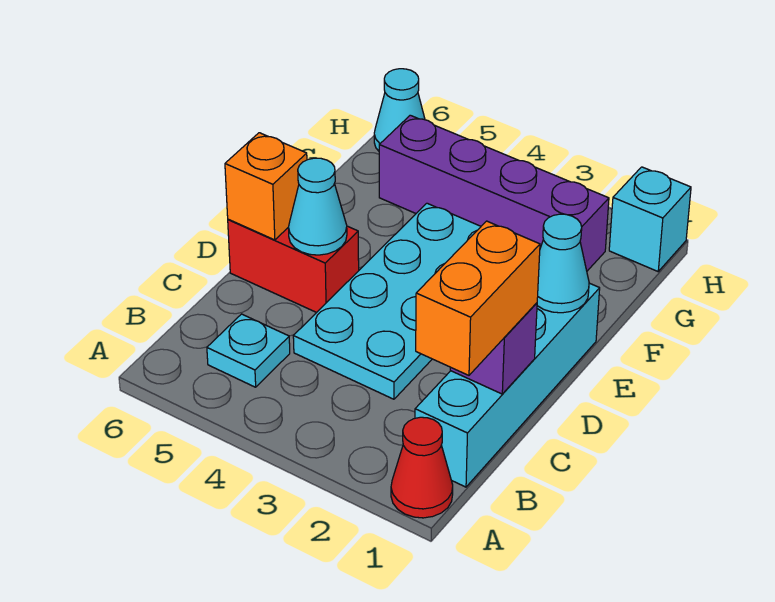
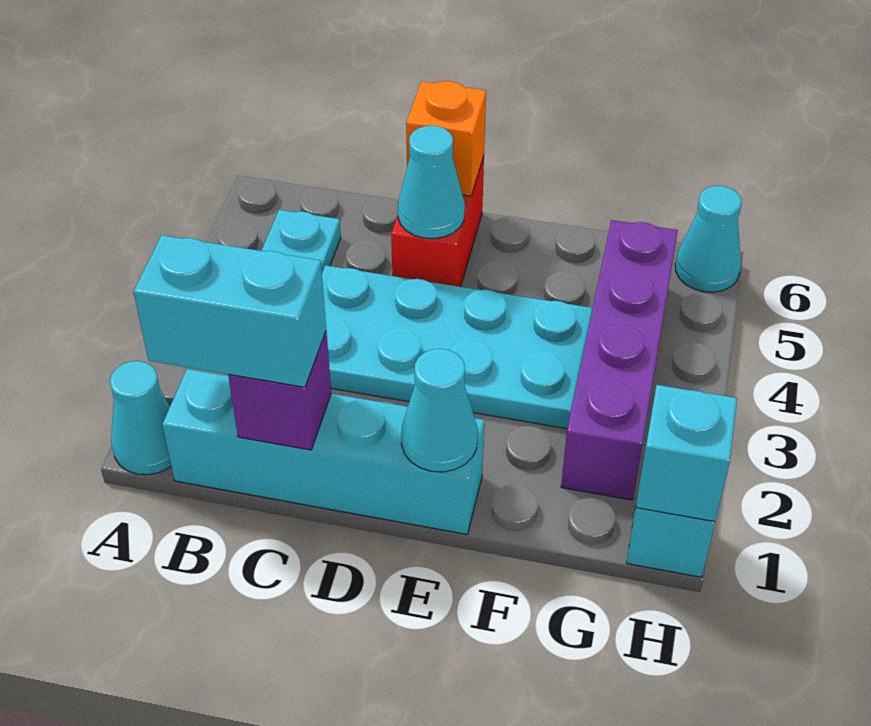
red cone A1 level 1 -> cyan cone A1 level 1
orange brick B1:C1 level 3 -> cyan brick B1:C1 level 3
none -> cyan brick H1 level 2

